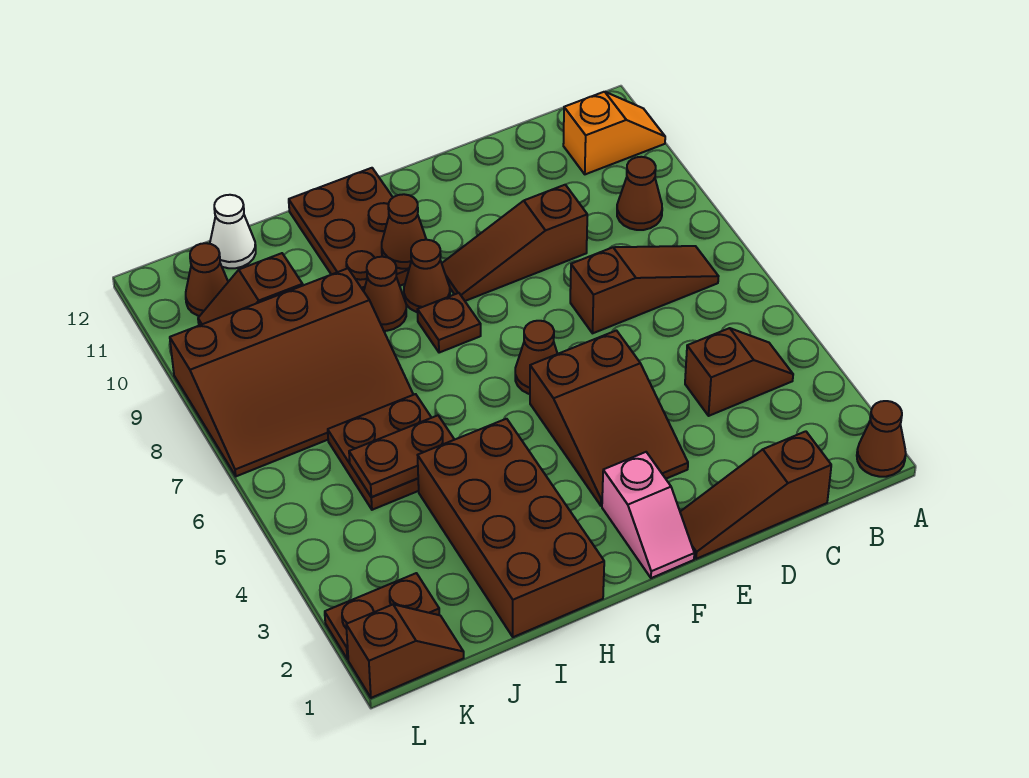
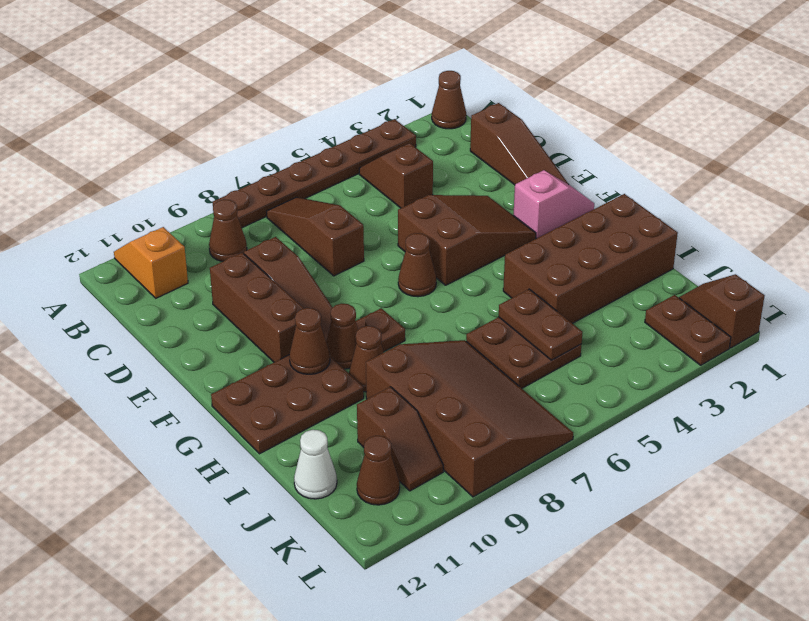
none -> brown plate A3:A8 level 1
none -> brown brick D10:F10 level 1

